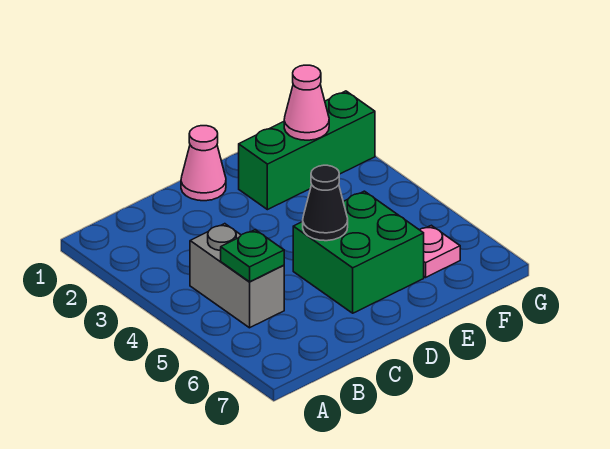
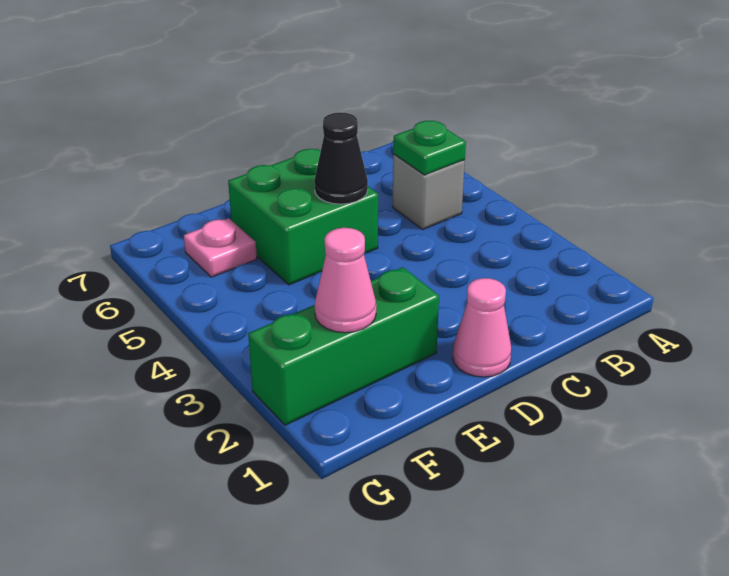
grey brick B4:B5 level 1 -> grey brick B5 level 1

